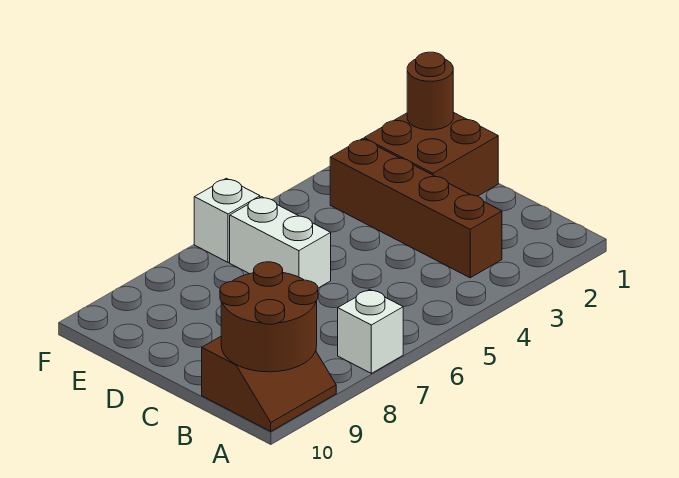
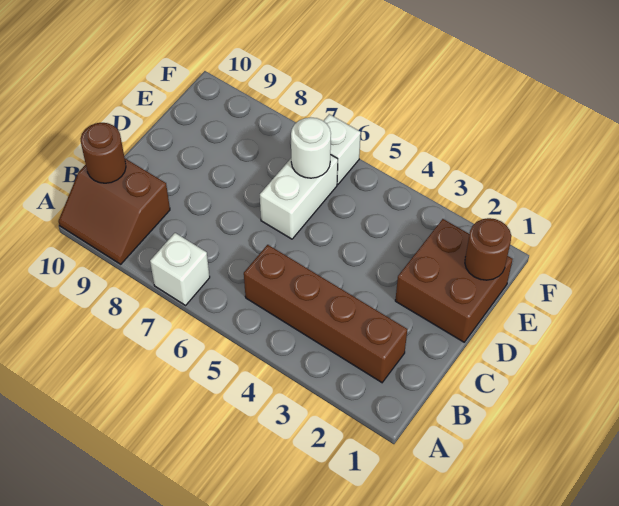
brown round brick A9:B10 level 2 -> brown round brick B10 level 2
brown brick B3:E3 level 1 -> brown brick B2:B5 level 1
none -> white round brick E6 level 2

